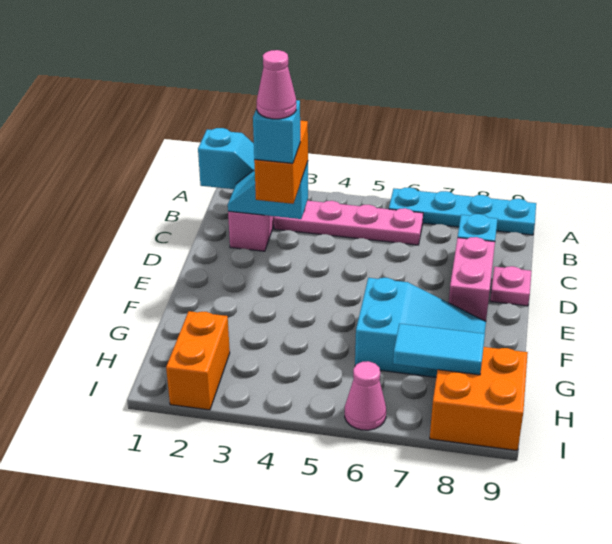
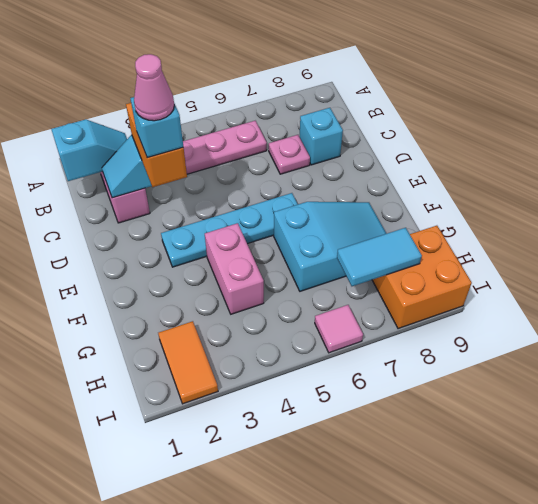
cyan plate A6:A9 level 1 -> cyan plate E3:E6 level 1
pink brick D8:E8 level 1 -> pink brick F4:G4 level 1
pink plate D9 level 1 -> pink plate C7 level 1
orange brick H2:I2 level 1 -> orange tile H2:I2 level 1
pink cone I6 level 1 -> pink tile I6 level 1

